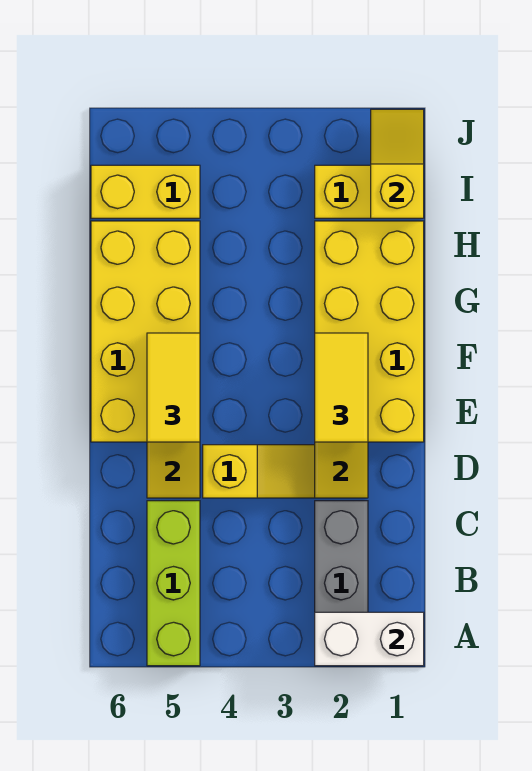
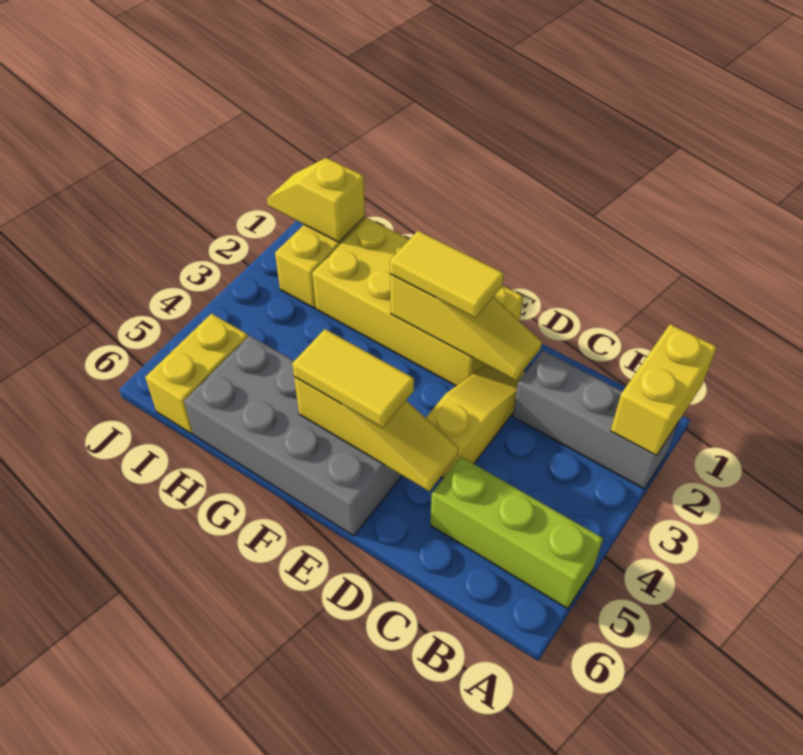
white brick A1:A2 level 2 -> yellow brick A1:A2 level 2
yellow brick E5:H6 level 1 -> grey brick E5:H6 level 1

